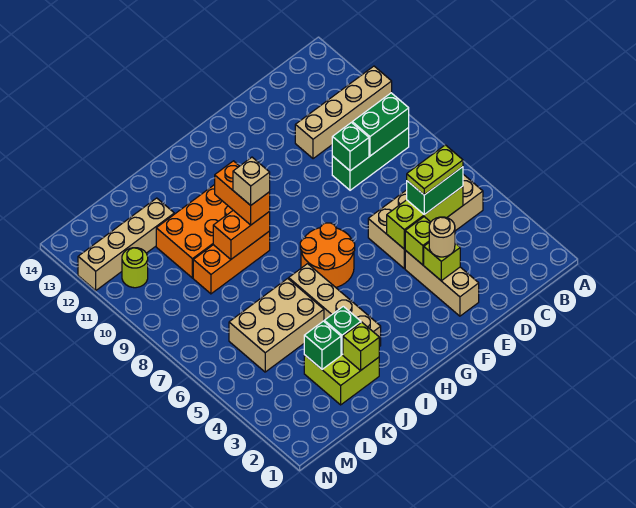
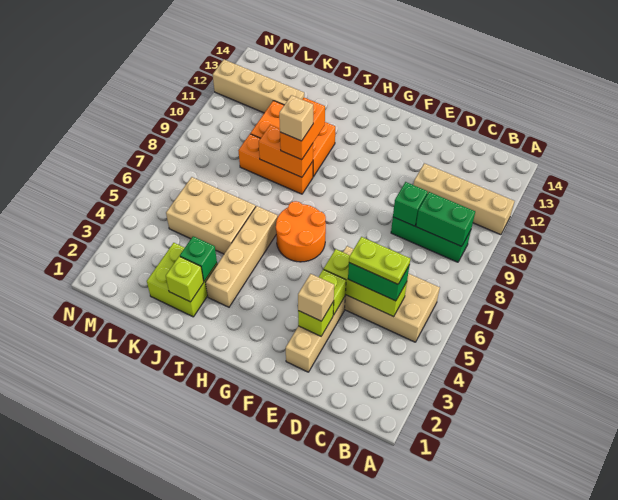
tan round brick E3 level 3 -> tan brick E3 level 3
green brick K3 level 2 -> none
lime round brick M11 level 1 -> none

